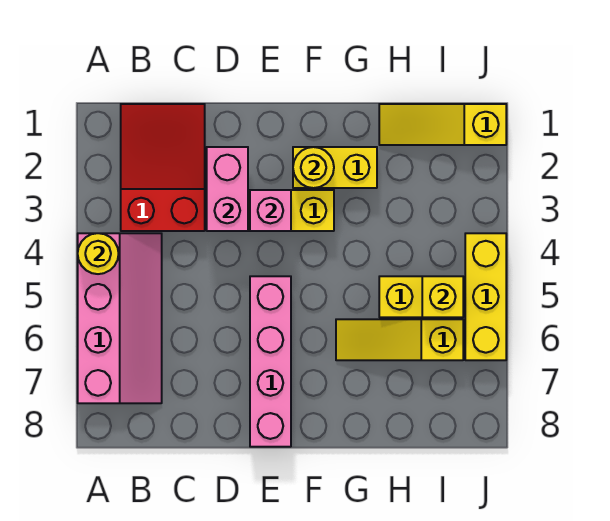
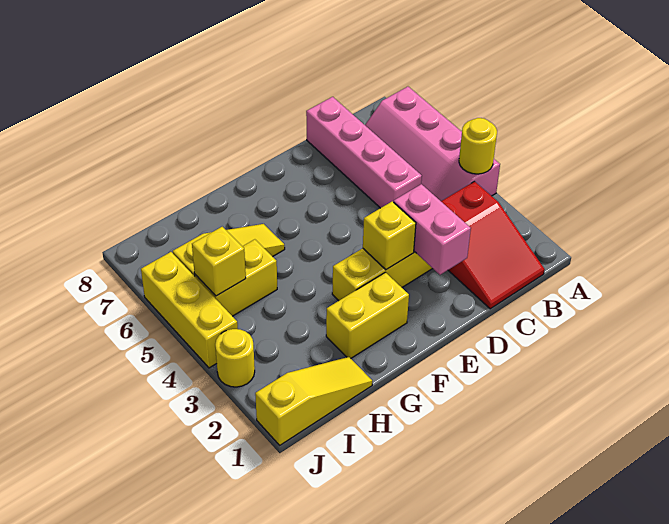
pink brick E3 level 2 -> yellow brick E3 level 2
pink brick E5:E8 level 1 -> pink brick C5:C8 level 1
yellow round brick F2 level 2 -> yellow round brick J3 level 1

